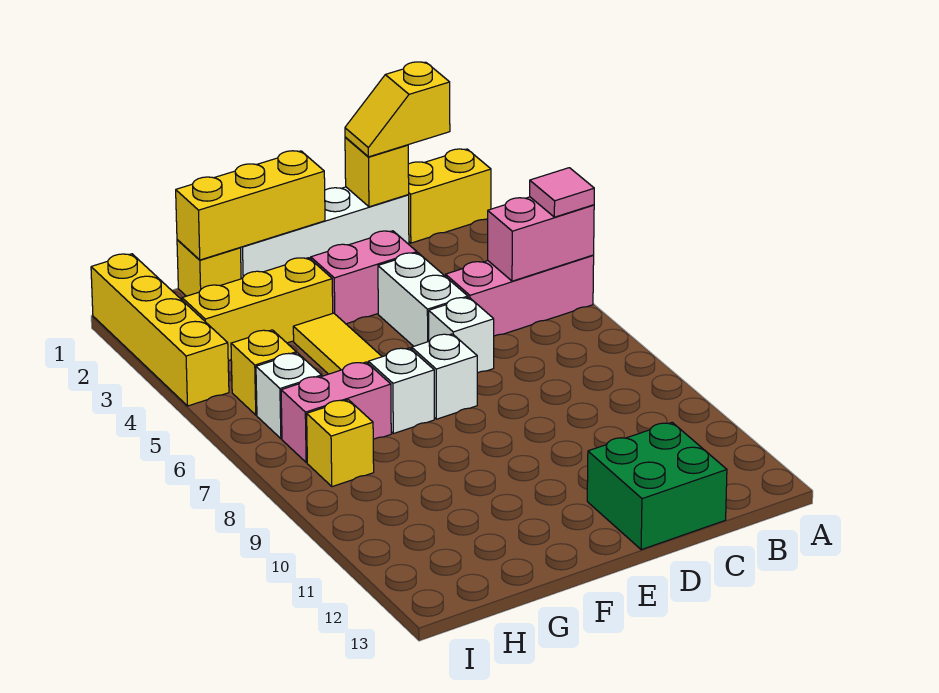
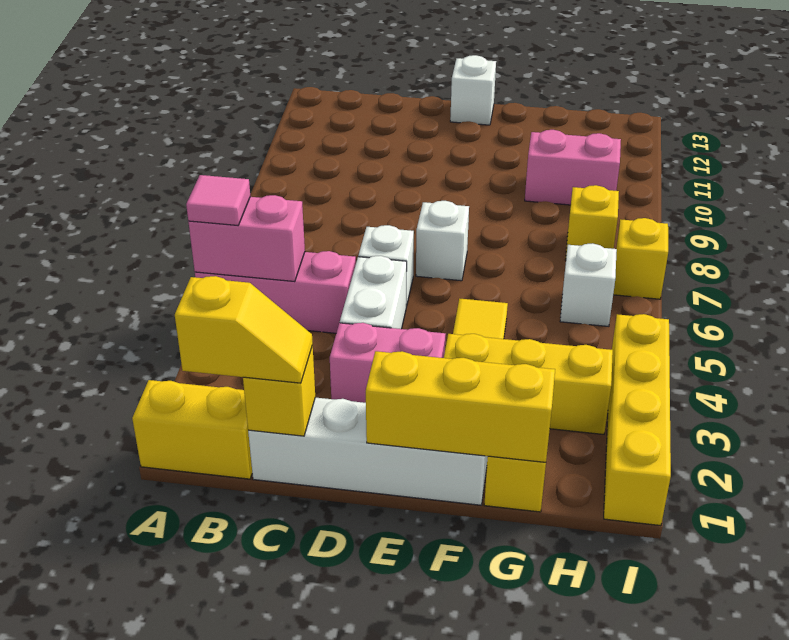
green brick C12:D13 level 1 -> none
white brick F7 level 1 -> white brick E13 level 1
pink brick G7:H7 level 1 -> pink brick G10:H10 level 1
yellow brick H5 level 1 -> yellow brick I7 level 1

